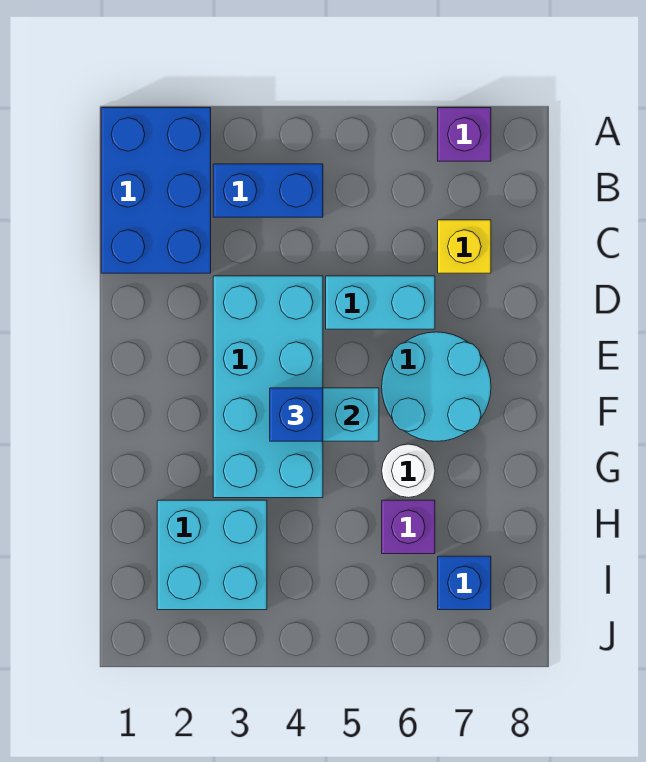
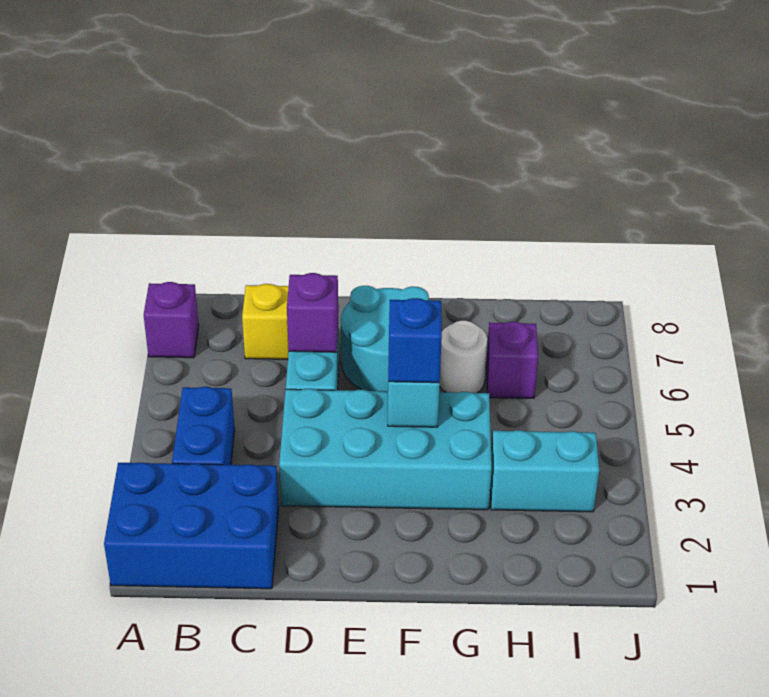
none -> purple brick D6 level 2
cyan brick H2:I3 level 1 -> cyan brick H3:I3 level 1
blue brick I7 level 1 -> none

